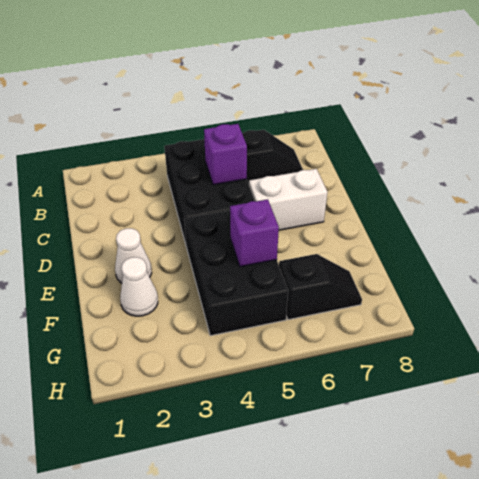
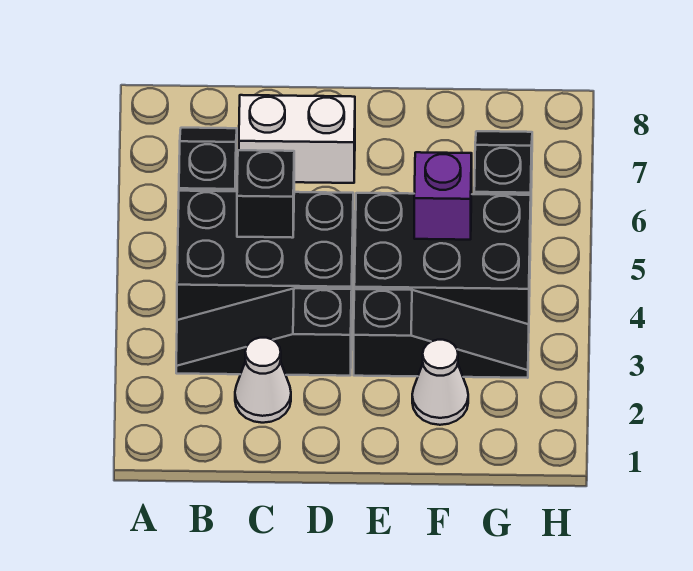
none -> black slope B3:D3 level 1 top D
purple brick C5 level 2 -> black brick C5 level 2
white brick D6:D7 level 1 -> white brick C7:D7 level 1
white cone E2 level 1 -> white cone C2 level 1
none -> black slope E3:G3 level 1 top E

